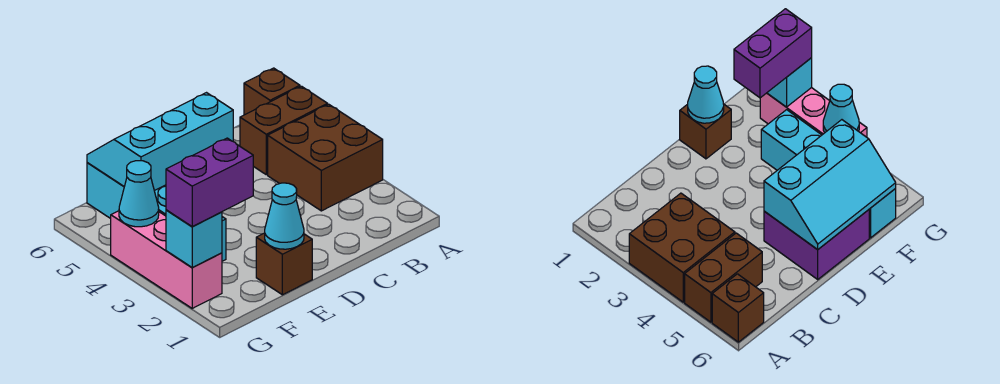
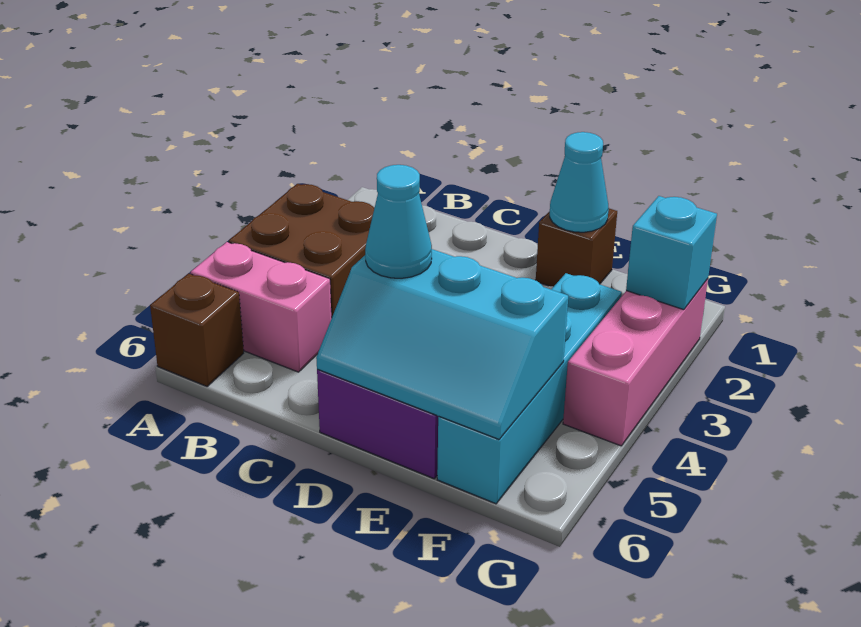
brown brick A5:B5 level 1 -> pink brick A5:B5 level 1
purple brick F2:G2 level 3 -> none
cyan cone G4 level 2 -> cyan cone D5 level 3

